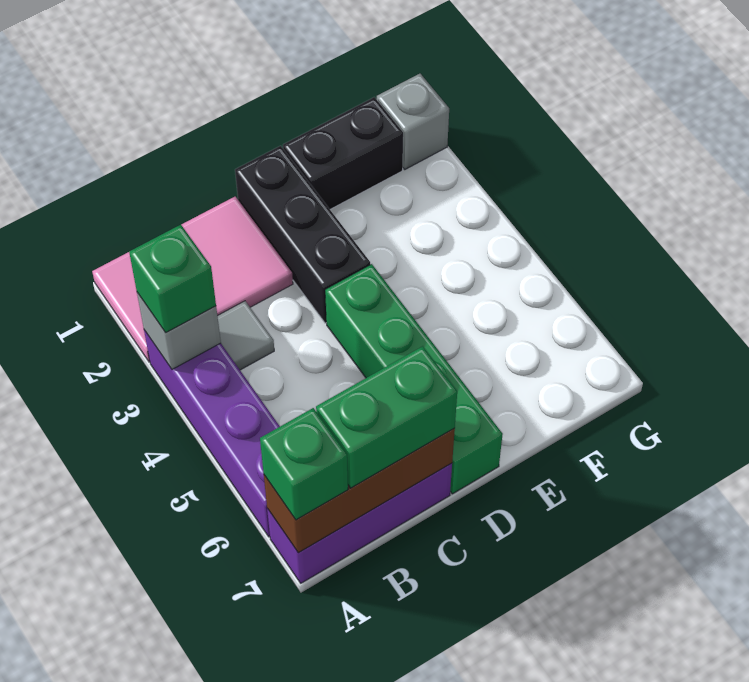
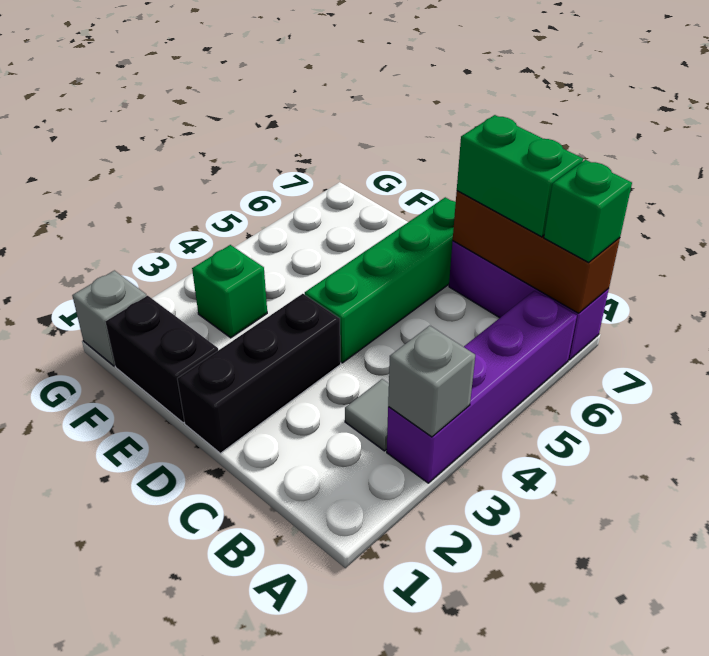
pink tile A1:C2 level 1 -> none
green brick A3 level 3 -> green brick F3 level 1

